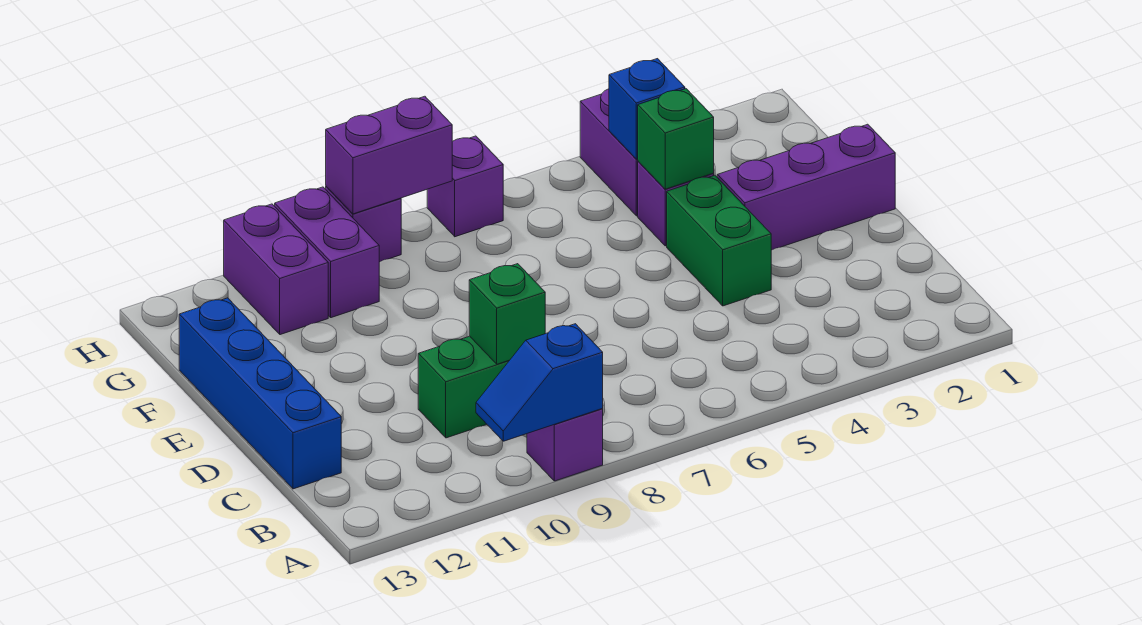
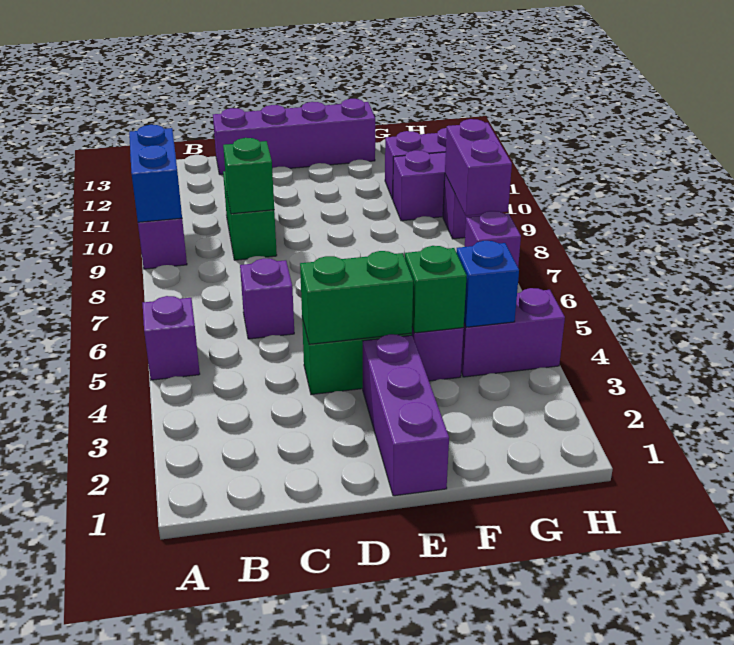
none -> purple brick A5 level 1
blue slope A9:A10 level 2 top 9 -> blue brick A9:A10 level 2
none -> purple brick C6 level 1
blue brick C13:F13 level 1 -> purple brick C13:F13 level 1
none -> green brick D4:E4 level 2

